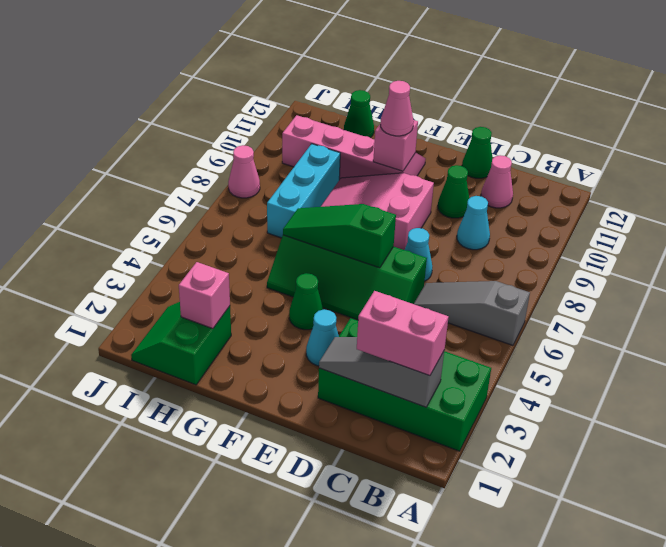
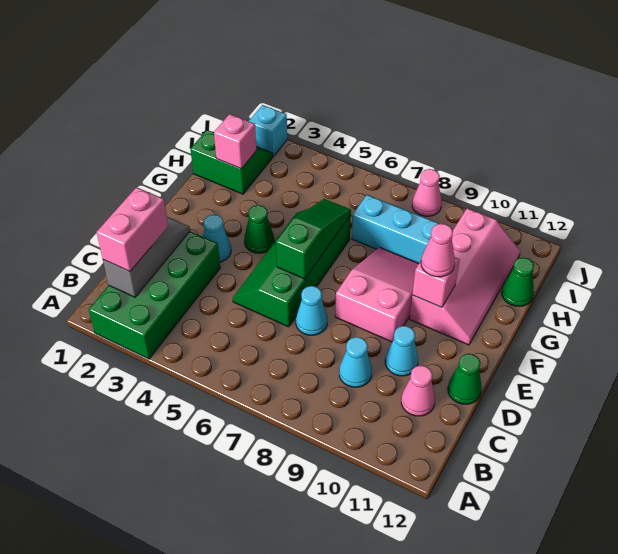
grey slope A6:C6 level 1 top A -> none
green cone D10 level 1 -> cyan cone D10 level 1
none -> cyan brick J2 level 1

